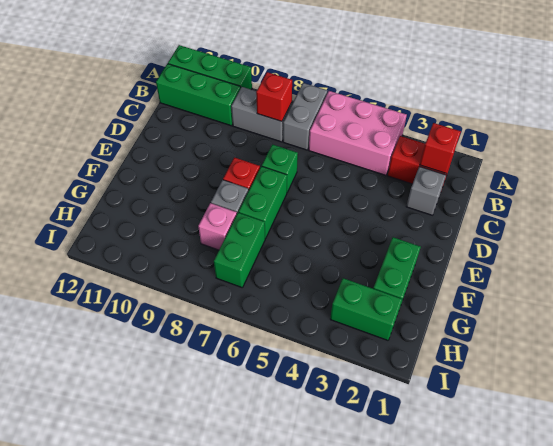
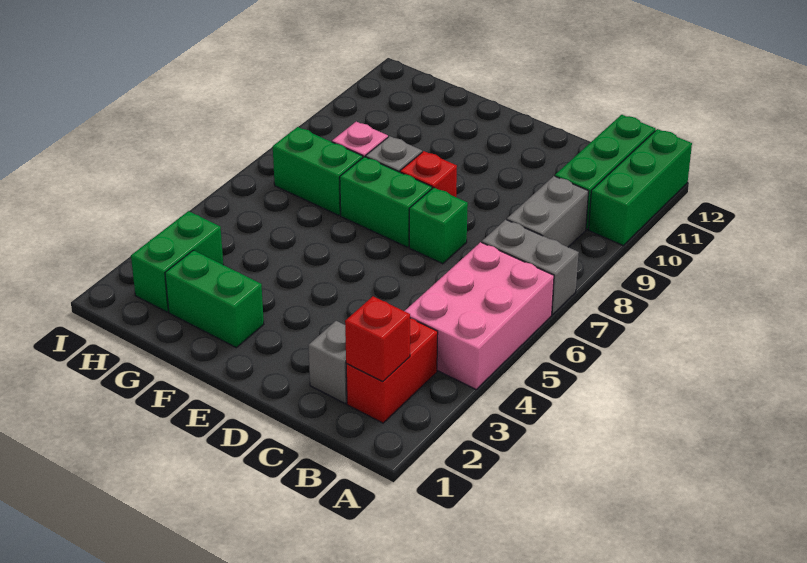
red brick B8 level 2 -> none

